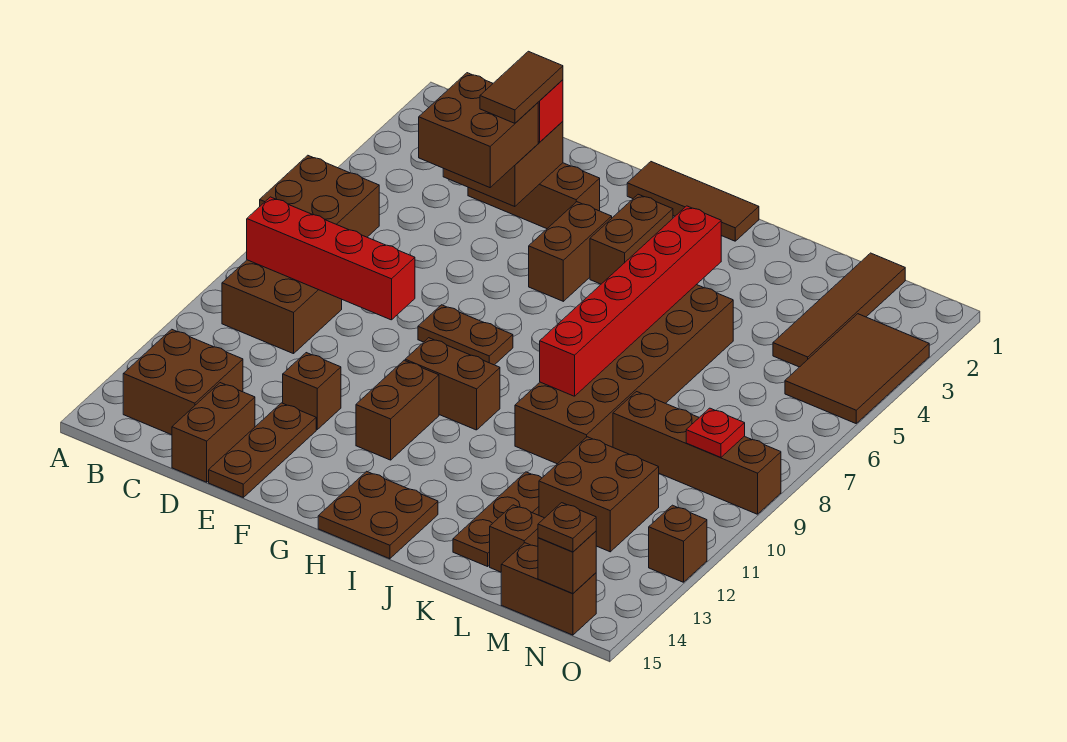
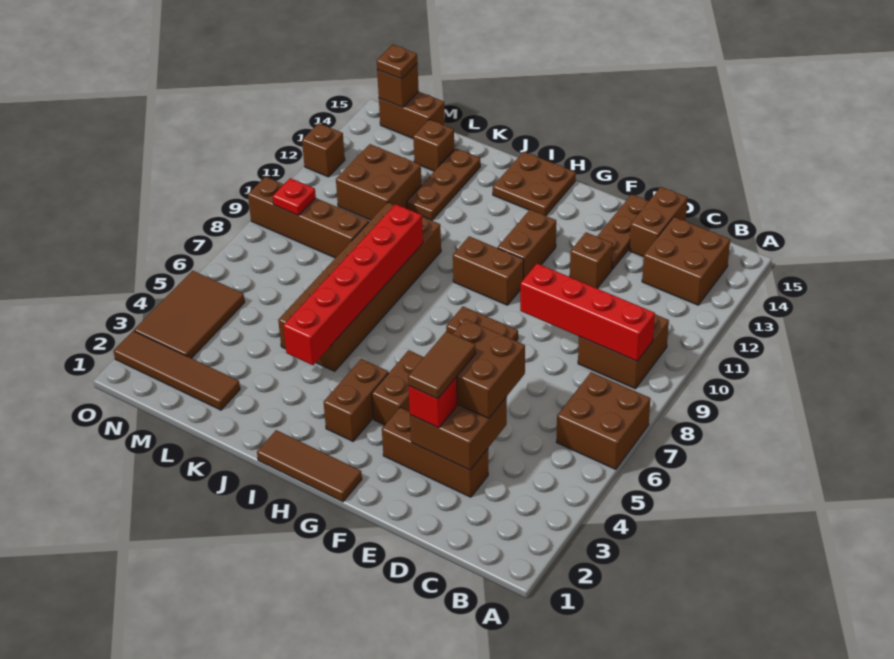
brown tile M1:M4 level 1 -> brown tile L2:O2 level 1

